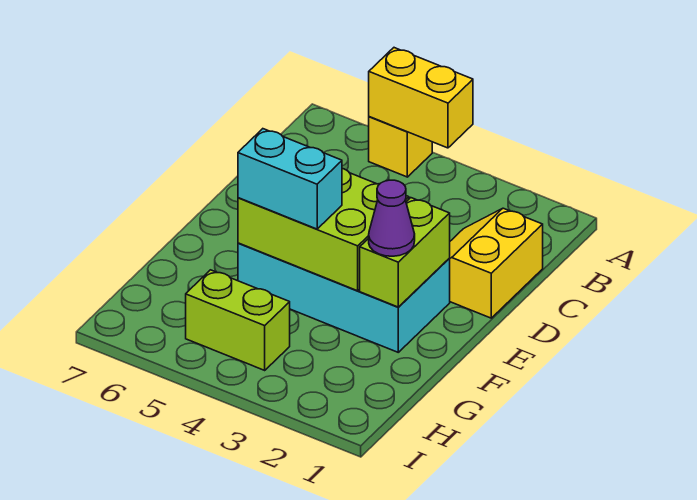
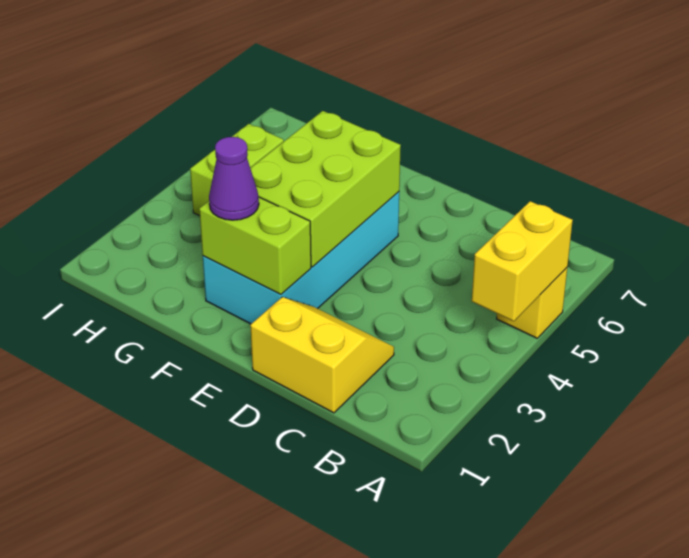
cyan brick F4:F5 level 3 -> none

